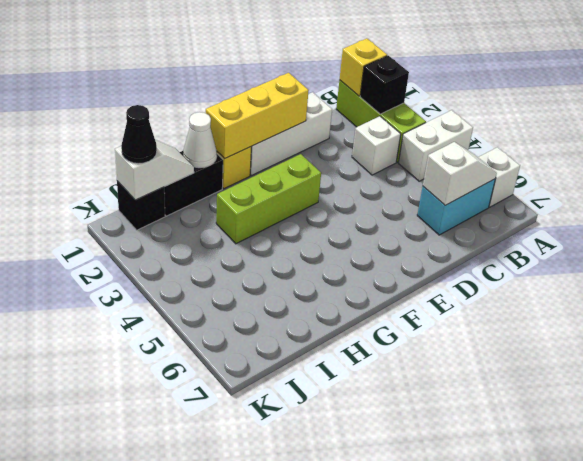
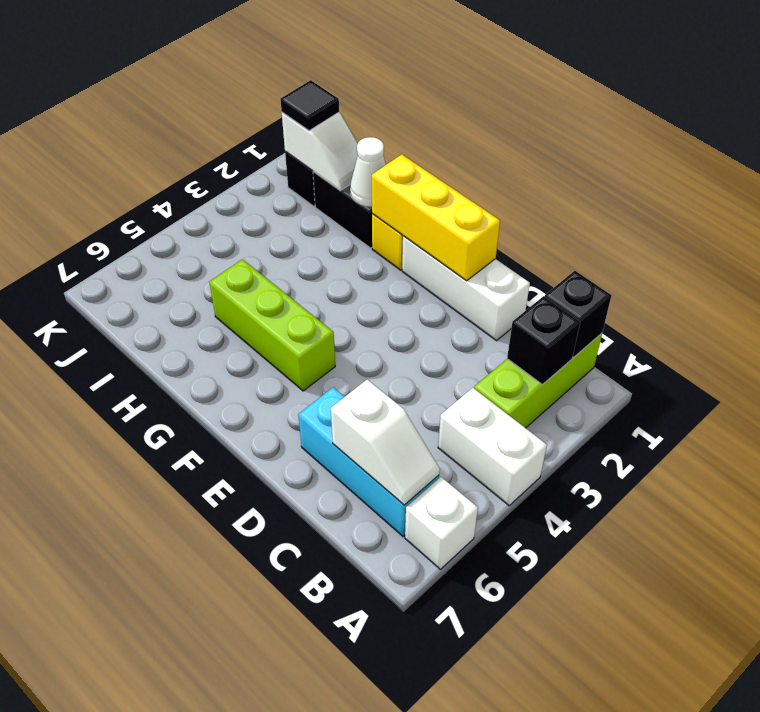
yellow brick B1 level 2 -> black brick B1 level 2
cyan brick B6:C6 level 1 -> cyan brick B6:D6 level 1
white brick C3 level 1 -> none
lime brick F3:H3 level 1 -> lime brick F5:H5 level 1
black cone J1 level 3 -> black tile J1 level 3

